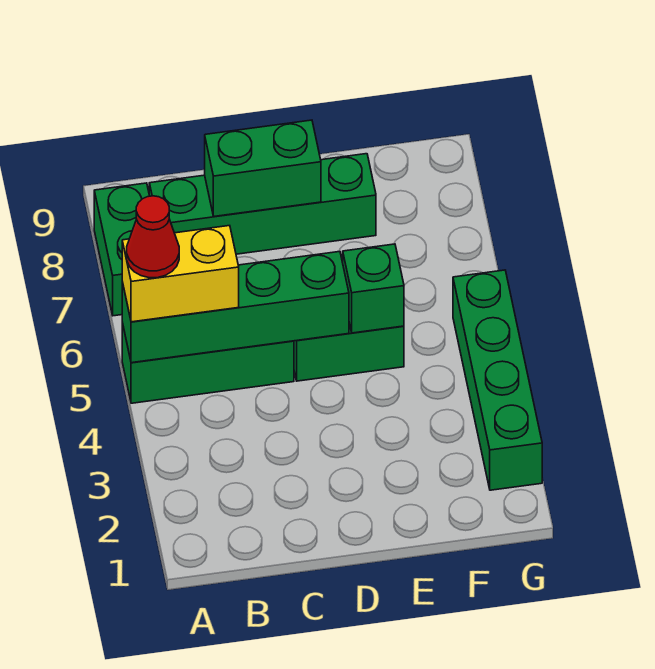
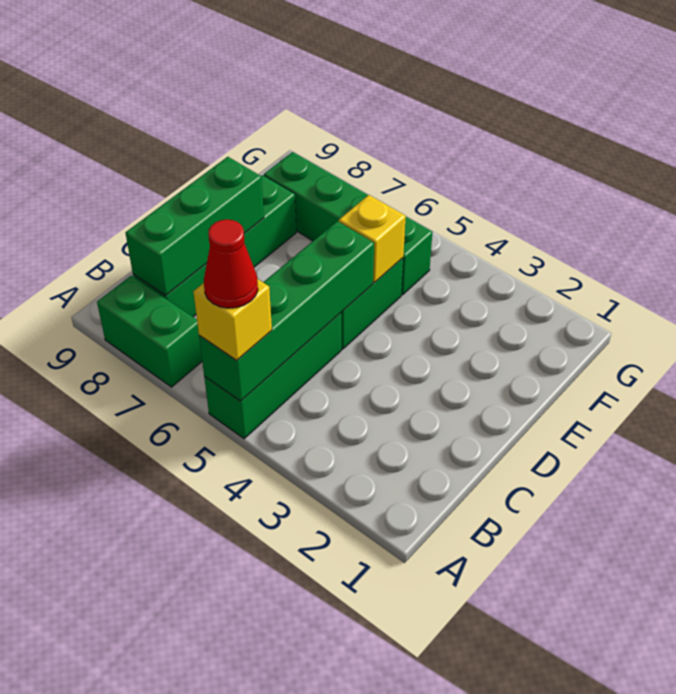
yellow brick A5:B5 level 3 -> yellow brick A5 level 3
green brick C8:D8 level 2 -> green brick B8:D8 level 2
green brick E5 level 2 -> yellow brick E5 level 2
green brick G2:G5 level 1 -> green brick F5:F8 level 1

